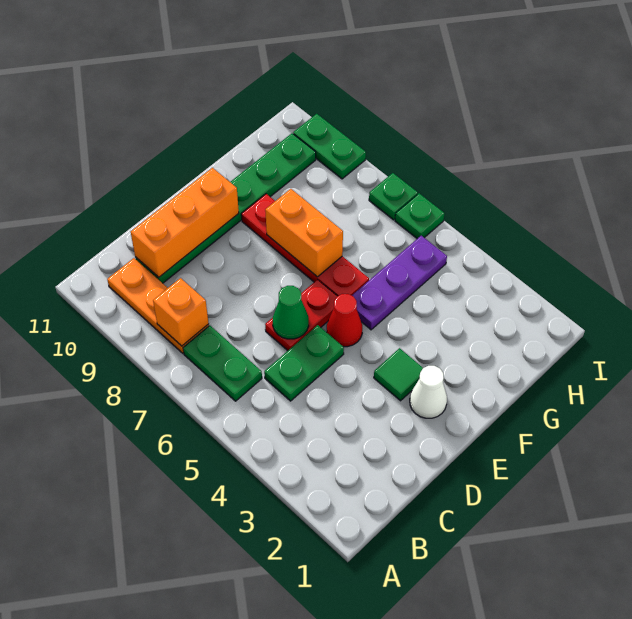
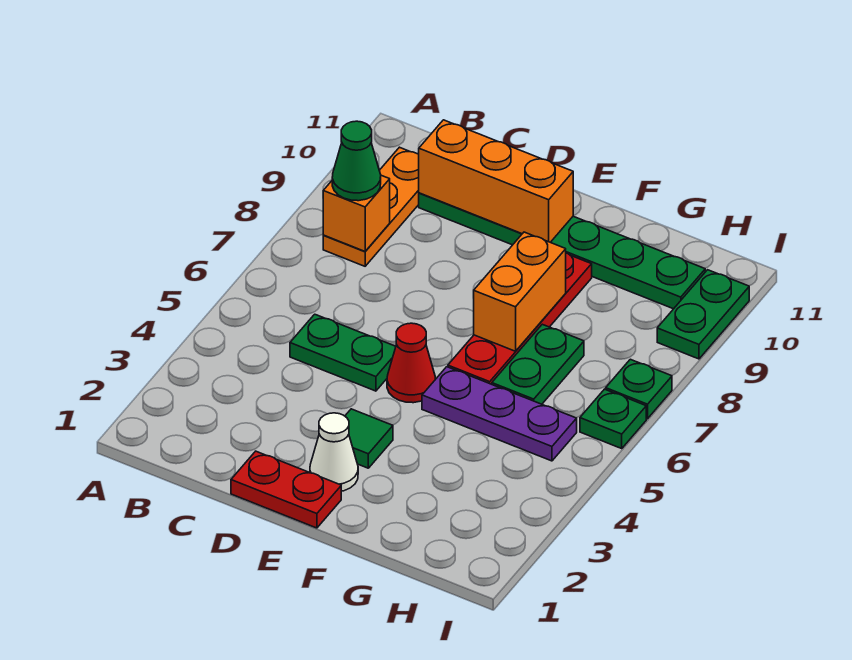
green plate B6:B7 level 1 -> green plate G6:G7 level 1
red plate D6:E6 level 1 -> red plate D1:E1 level 1
green cone D6 level 2 -> green cone B8 level 3

